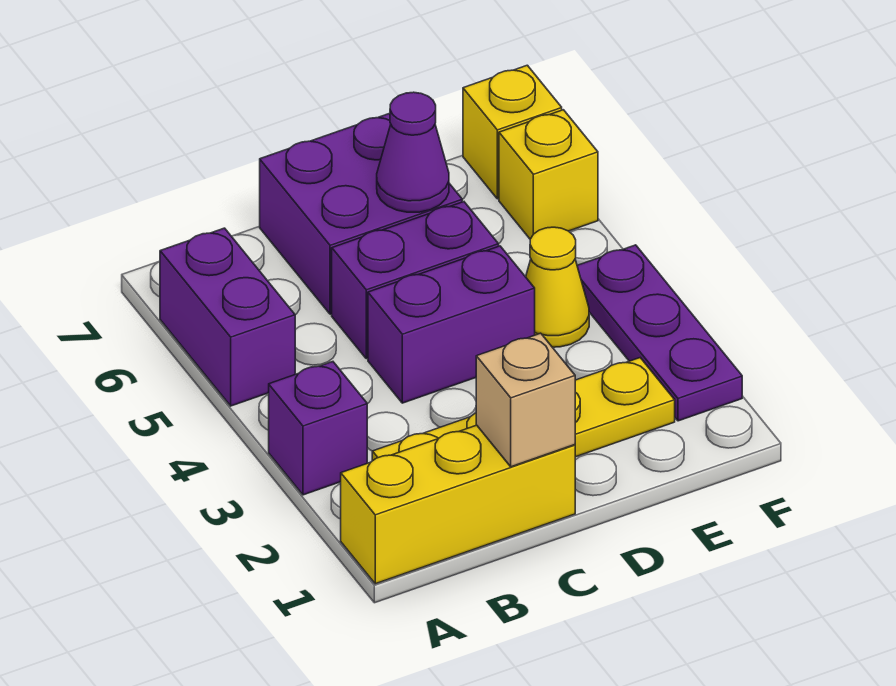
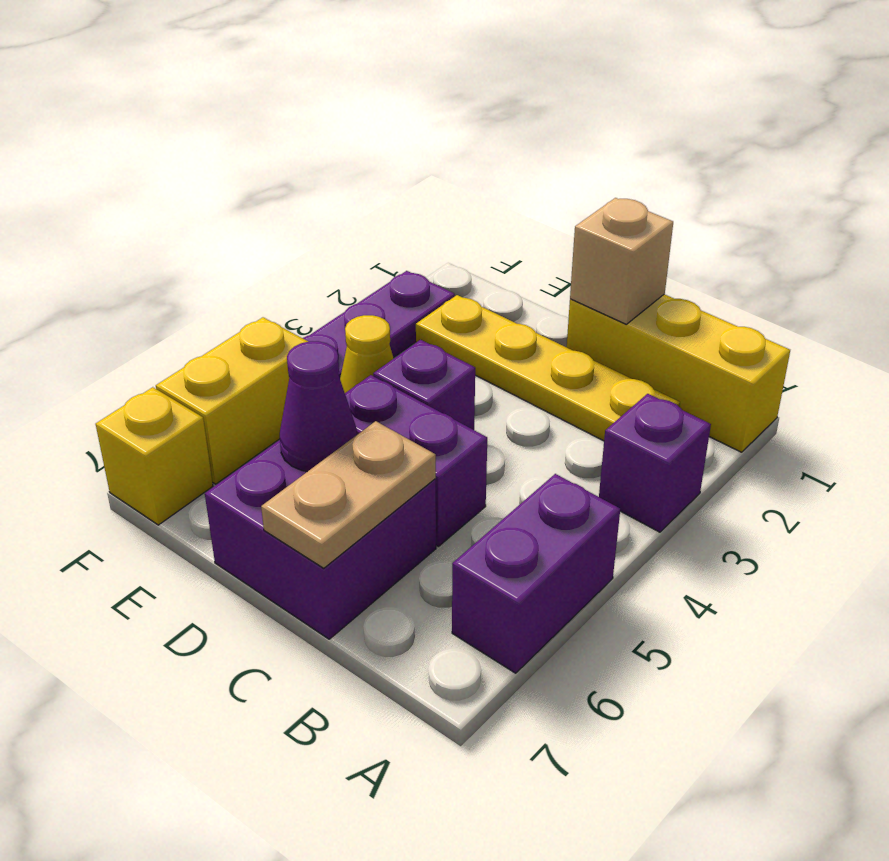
purple brick C4:D4 level 1 -> purple brick D4 level 1
none -> tan plate C6:C7 level 2
yellow brick F6 level 1 -> yellow brick F5:F6 level 1

